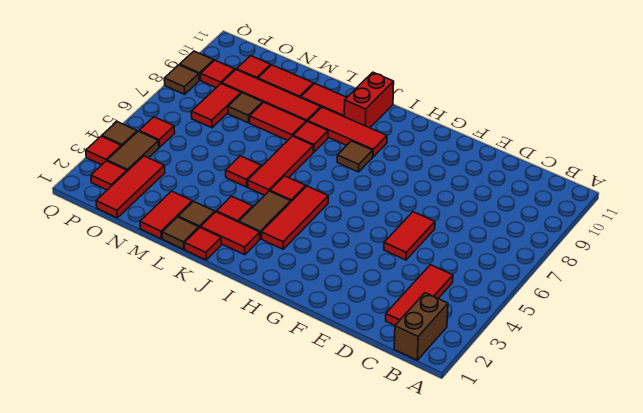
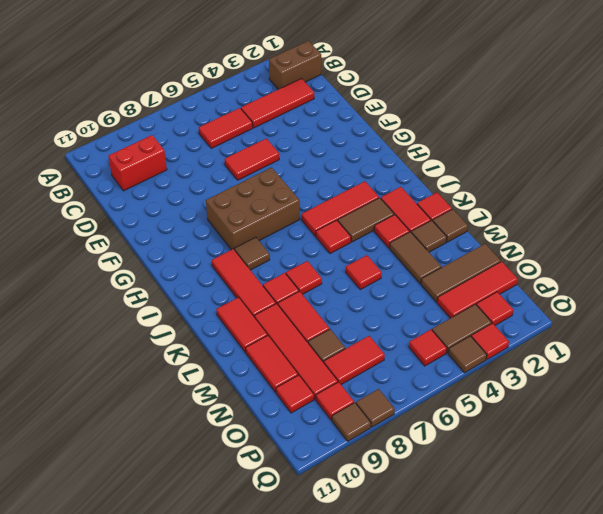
none -> brown brick G6:H8 level 1
red brick J10:J11 level 1 -> red brick C9:C10 level 1
red tile K5:K7 level 1 -> red tile K7 level 1
none -> brown tile L3:M3 level 1
red tile M1:M2 level 1 -> red tile C5:C6 level 1
none -> brown tile N1:N3 level 1

